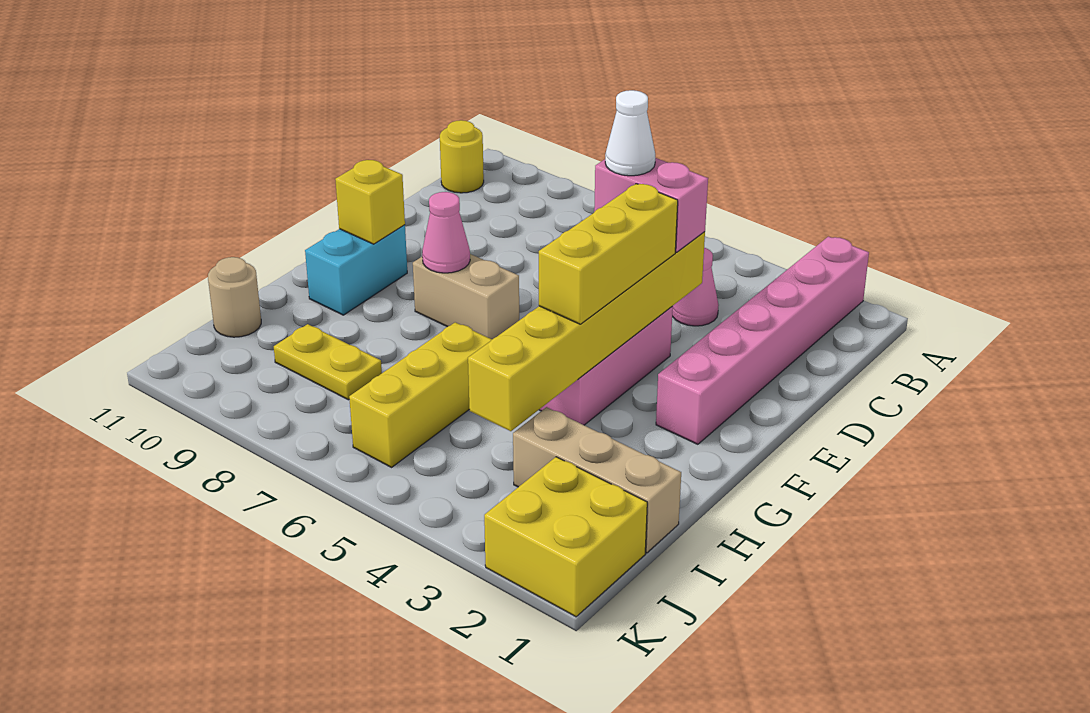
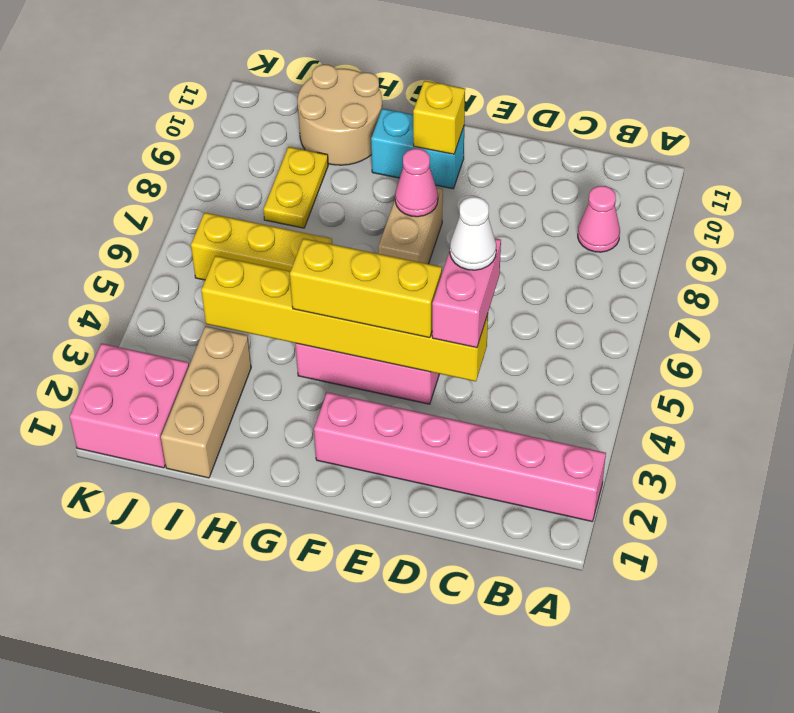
yellow round brick B11 level 1 -> none
pink cone C4 level 1 -> pink cone B9 level 1
tan round brick I11 level 1 -> tan round brick H10:I11 level 1
yellow brick J1:K2 level 1 -> pink brick J1:K2 level 1

